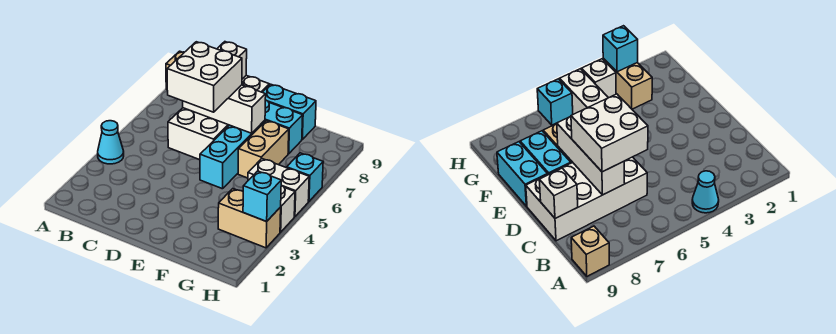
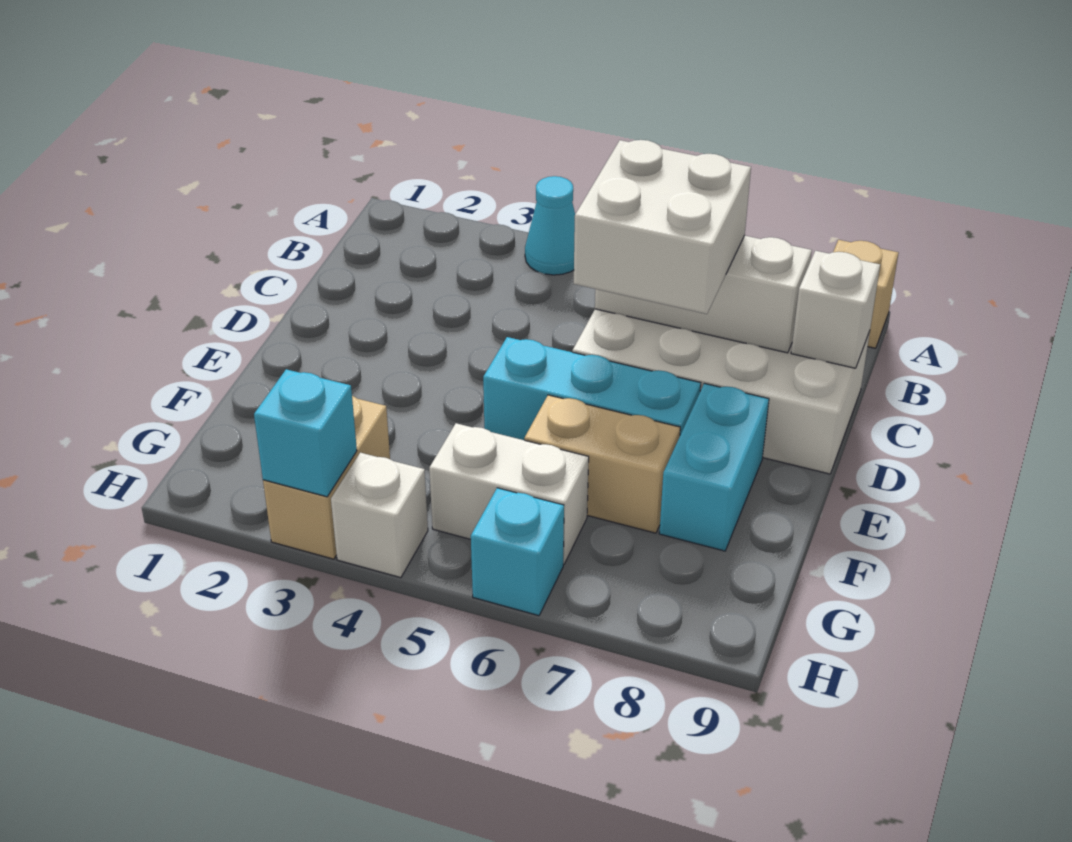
white brick C7:E7 level 2 -> white brick C6:C8 level 2
cyan brick E9:F9 level 1 -> none
white brick G5:H5 level 1 -> white brick G5:G6 level 1

